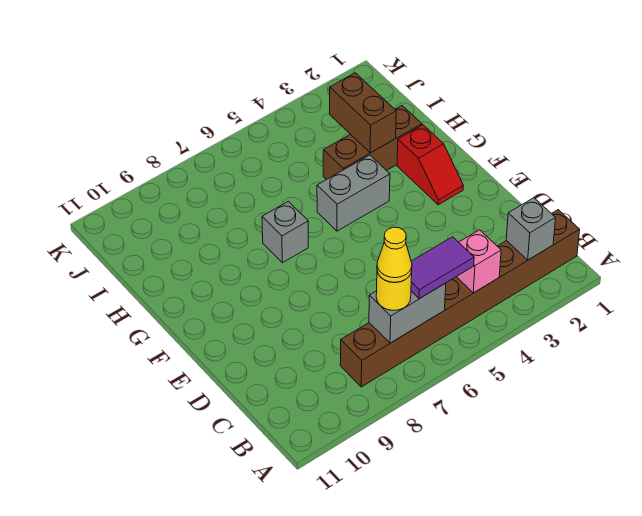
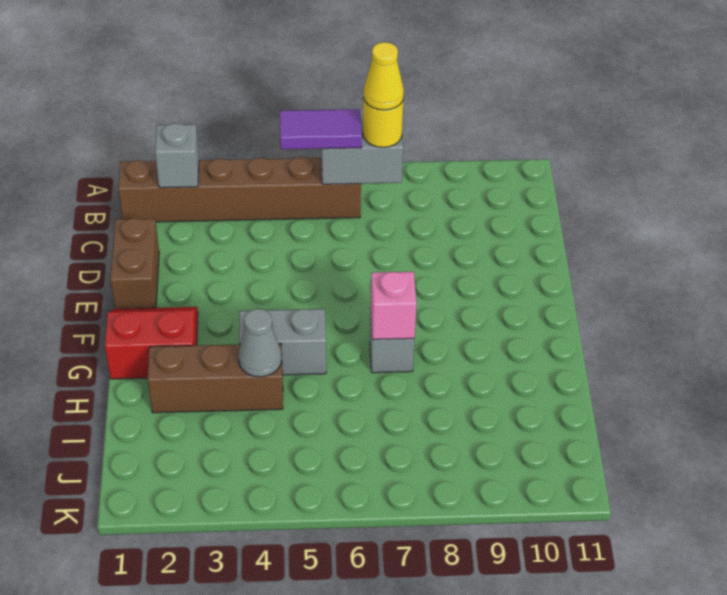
brown brick B1:B8 level 1 -> brown brick B1:B6 level 1
pink brick B4 level 2 -> pink brick G7 level 2
red slope F2:G2 level 1 top G -> red slope F1:G2 level 1 top G
brown brick H3:I3 level 2 -> brown brick D1:E1 level 1
none -> grey cone H4 level 2

